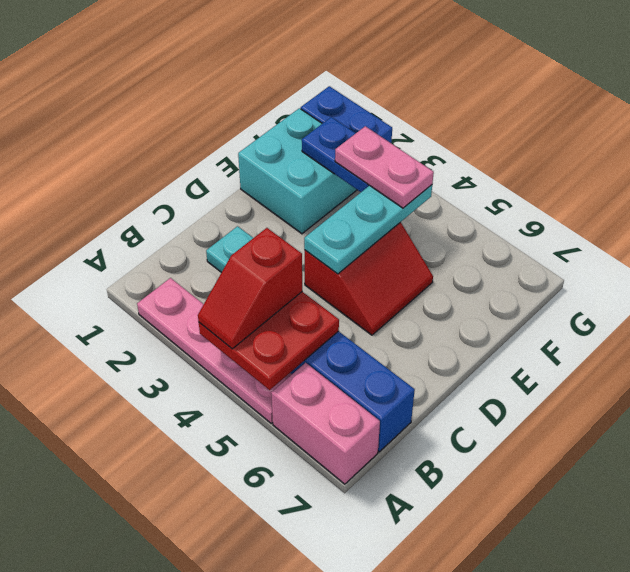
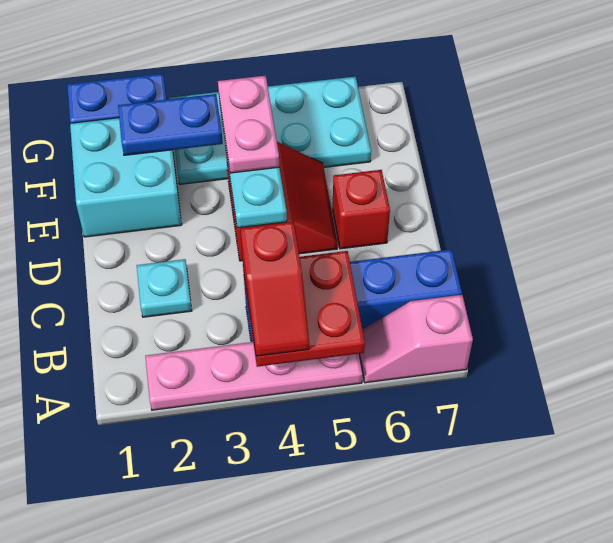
pink brick A6:A7 level 1 -> pink slope A6:A7 level 1 top 7
none -> red brick D6 level 1
none -> cyan plate F3:G6 level 1
pink plate F3:F4 level 3 -> pink plate E4:F4 level 3

